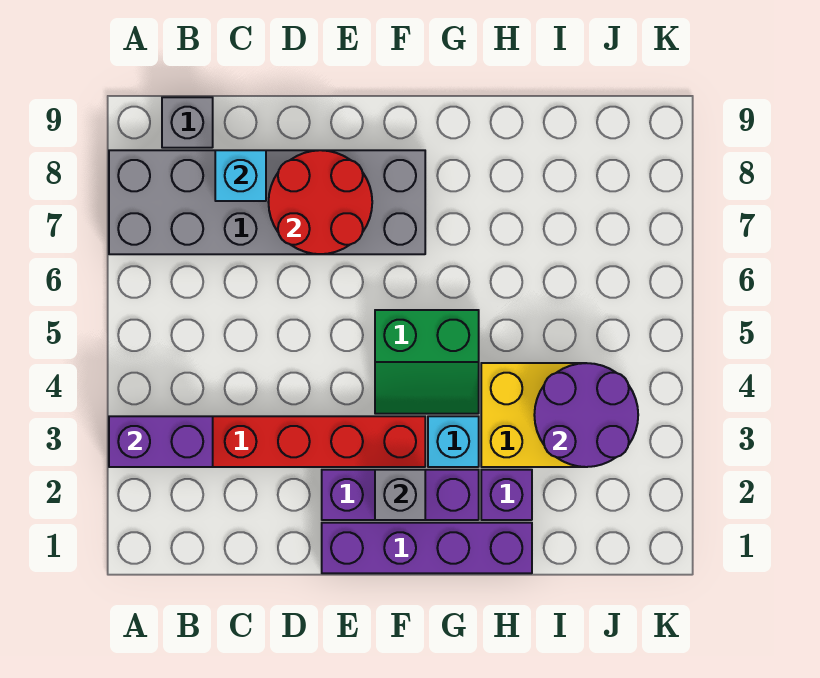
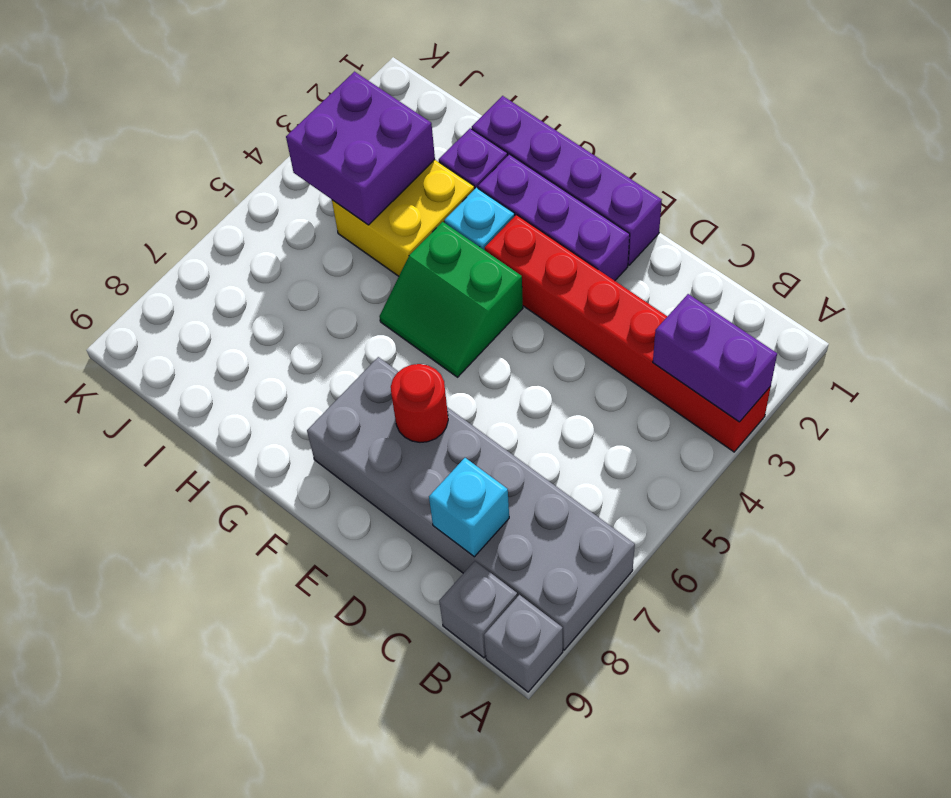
red round brick D7:E8 level 2 -> red round brick E7 level 2
grey brick F2 level 2 -> grey brick A9 level 1
green slope F4:G5 level 1 top 5 -> green slope F4:G5 level 1 top 4
purple round brick I3:J4 level 2 -> purple brick I3:J4 level 2

